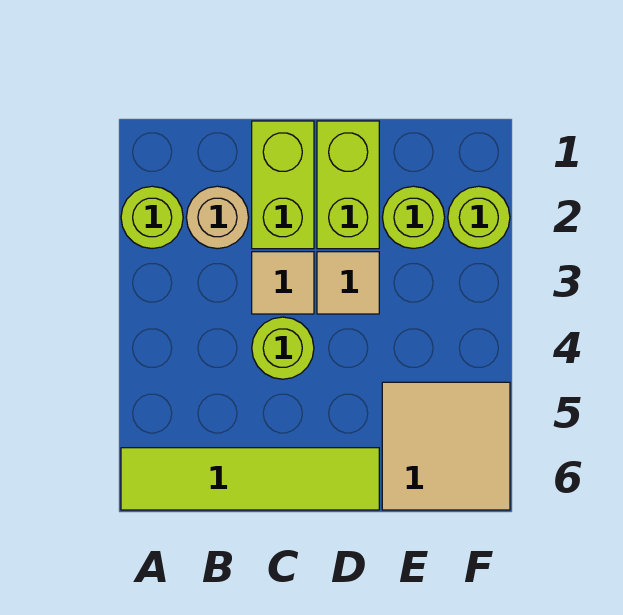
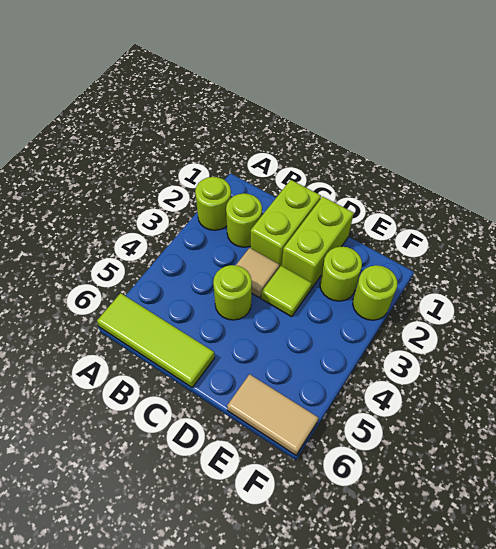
lime tile A6:D6 level 1 -> lime tile A6:C6 level 1
tan round brick B2 level 1 -> lime round brick B2 level 1
tan tile D3 level 1 -> lime tile D3 level 1
tan tile E5:F6 level 1 -> tan tile E6:F6 level 1

